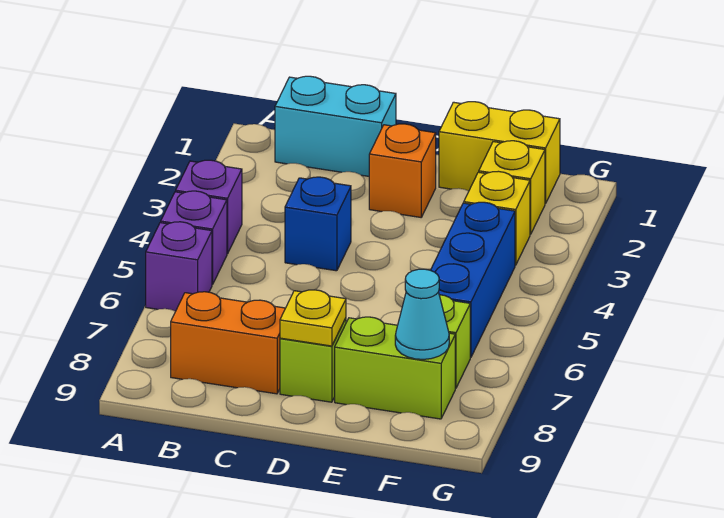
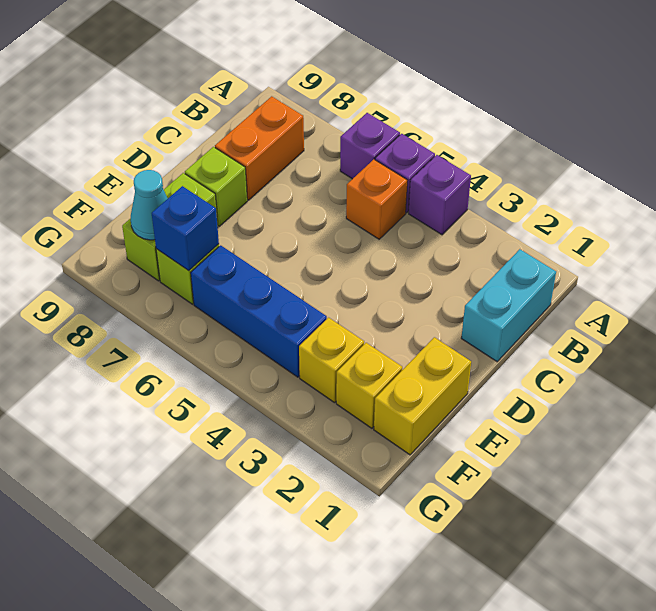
blue brick C4 level 1 -> blue brick F7 level 2
orange brick D2 level 1 -> orange brick B5 level 1
yellow plate D8 level 2 -> none

